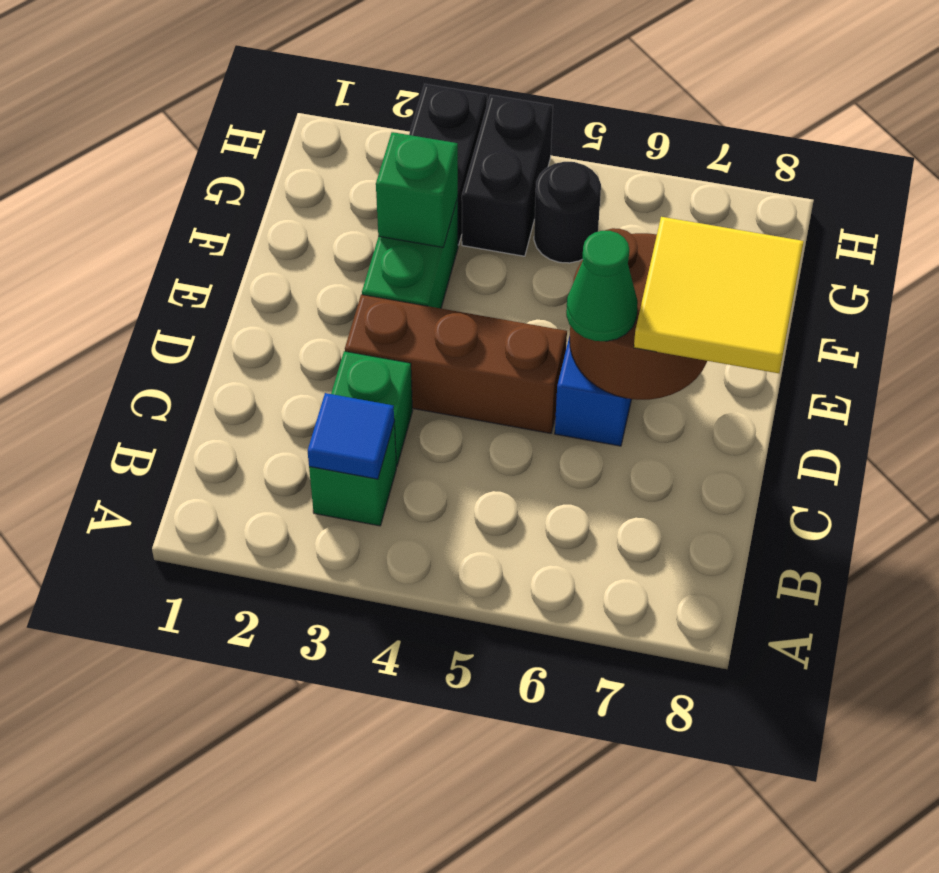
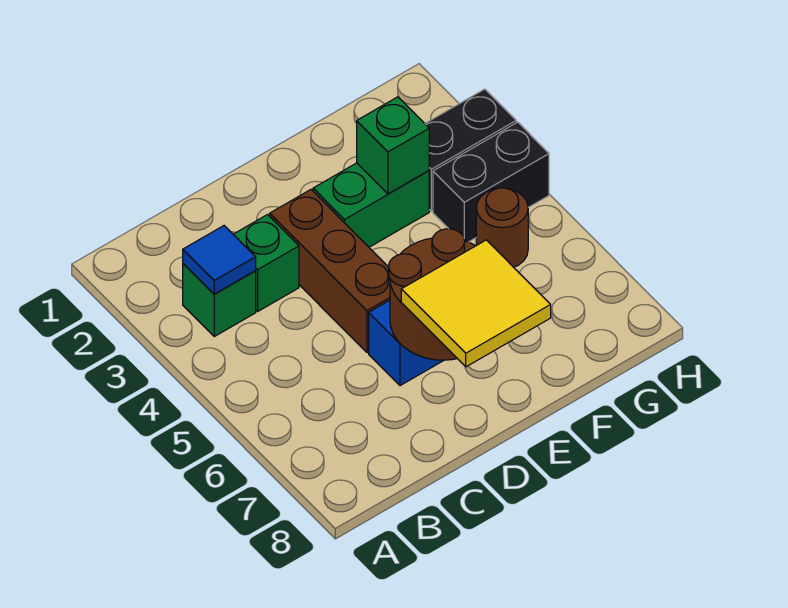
green cone D6 level 3 -> none
black round brick G5 level 1 -> brown round brick G5 level 1

